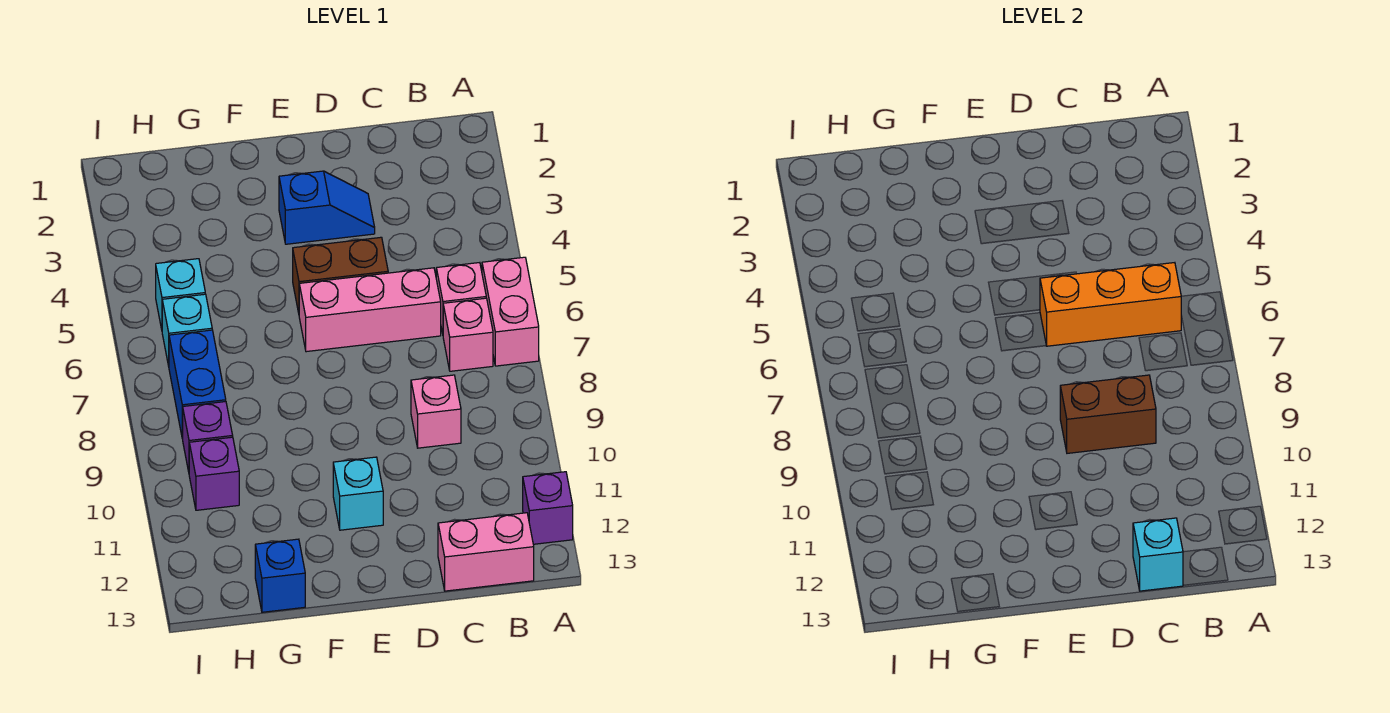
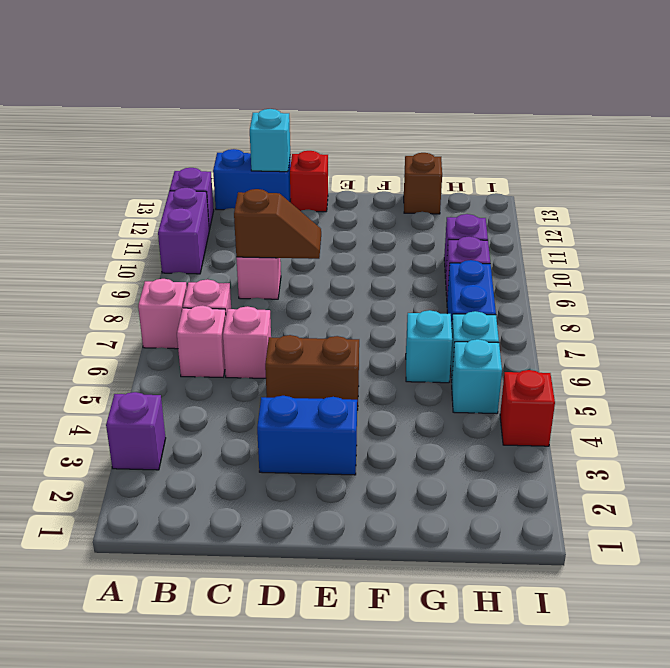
none -> purple brick A3 level 1
pink brick A6:A7 level 1 -> pink brick A7 level 1
none -> purple brick A10:A11 level 1
orange brick B6:D6 level 2 -> none
pink brick B13:C13 level 1 -> blue brick B13:C13 level 1
pink brick C6:E6 level 1 -> pink brick C6 level 1
brown brick C9:D9 level 2 -> brown slope C9:D9 level 2 top C
blue slope D3:E3 level 1 top E -> blue brick D3:E3 level 1
none -> red brick D13 level 1
cyan brick E11 level 1 -> cyan brick G6 level 1
blue brick G13 level 1 -> brown brick G13 level 1
none -> red brick I4 level 1

